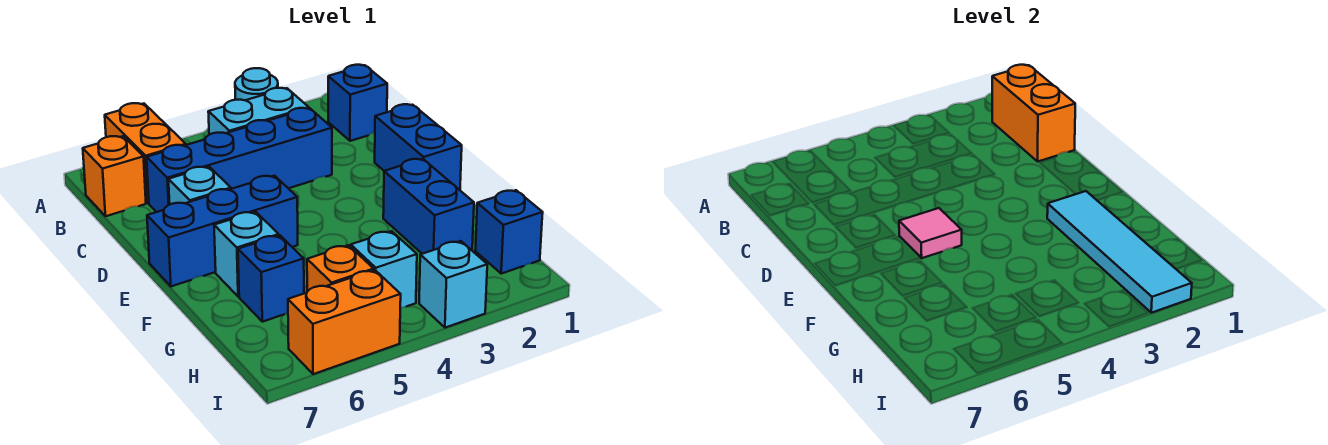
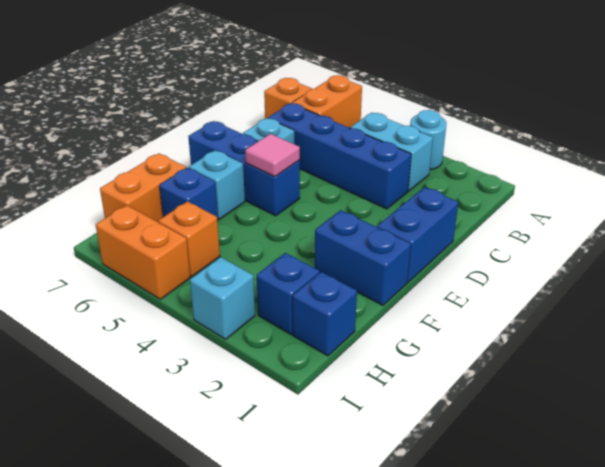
blue brick B1 level 1 -> blue brick H2 level 1
orange brick B1:C1 level 2 -> orange brick G7:H7 level 1
blue brick F2:G2 level 1 -> blue brick F1:F2 level 1
cyan tile F2:I2 level 2 -> none
cyan brick H4 level 1 -> none

